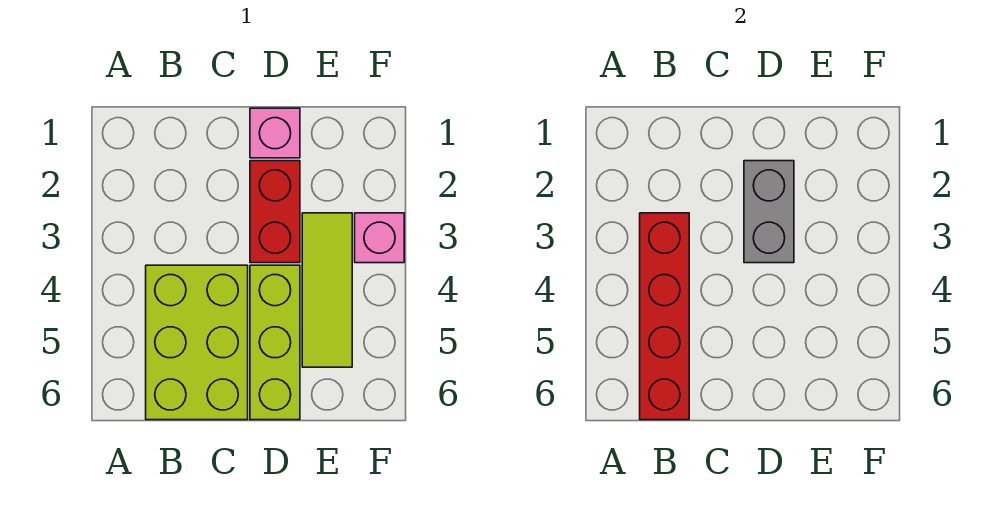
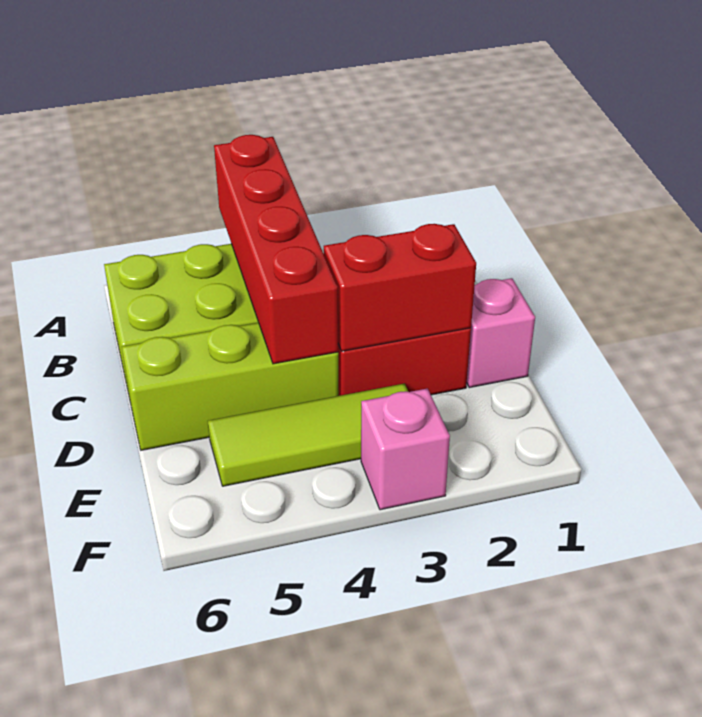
red brick B3:B6 level 2 -> red brick A4:D4 level 2
grey brick D2:D3 level 2 -> red brick D2:D3 level 2

